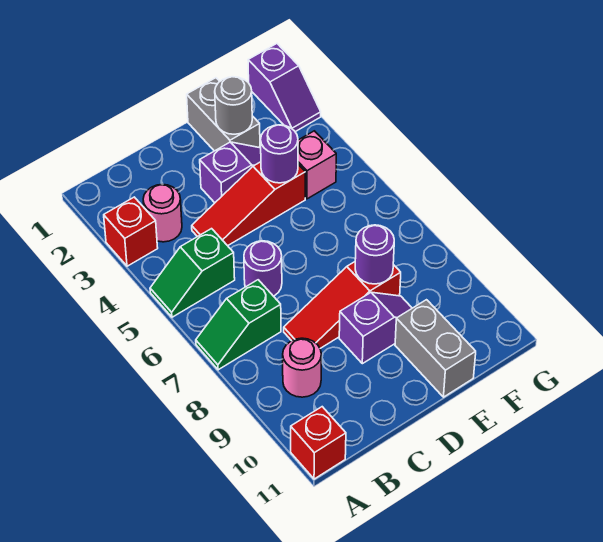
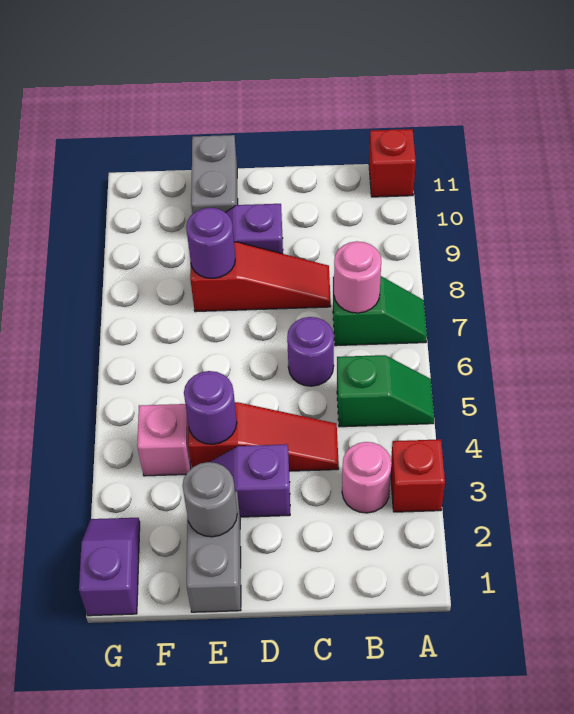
pink round brick B9 level 1 -> pink round brick B7 level 2

